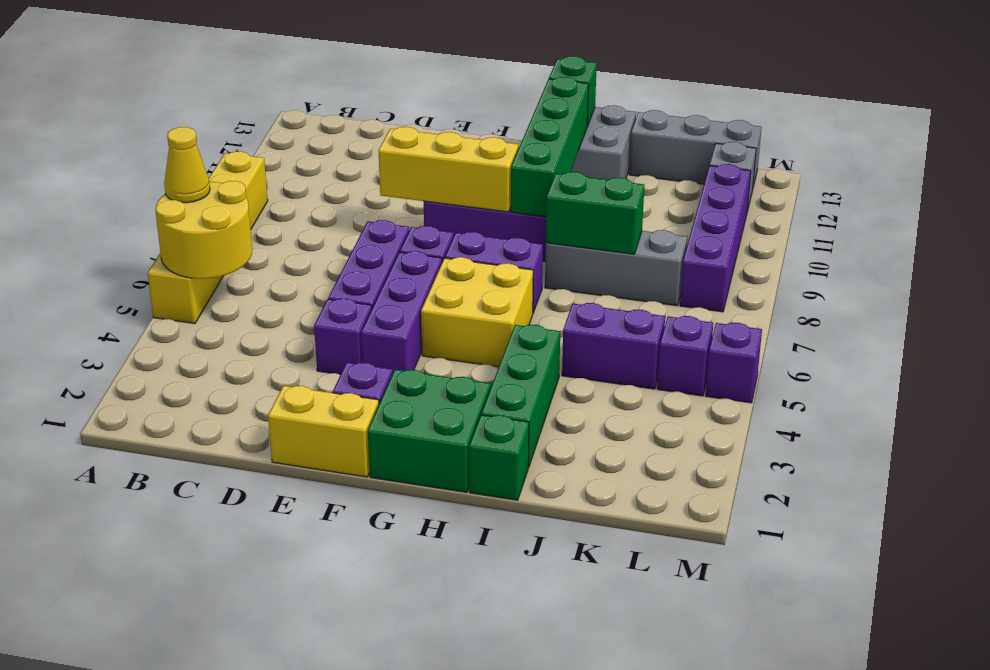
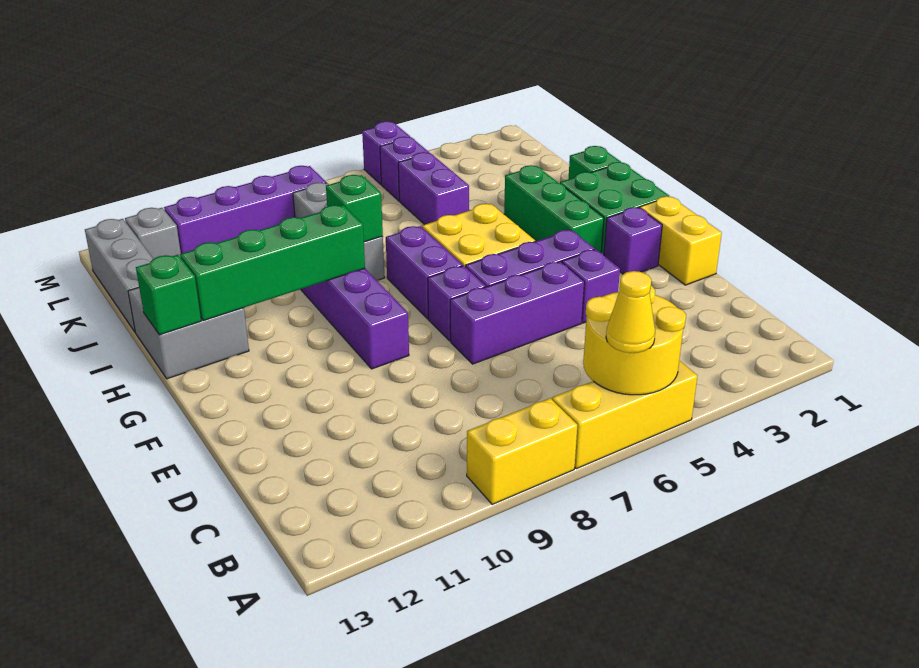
yellow brick E9:G9 level 2 -> none
green brick I2:I4 level 1 -> green brick G3:I3 level 1
green brick I8:J8 level 2 -> green brick I8 level 2

